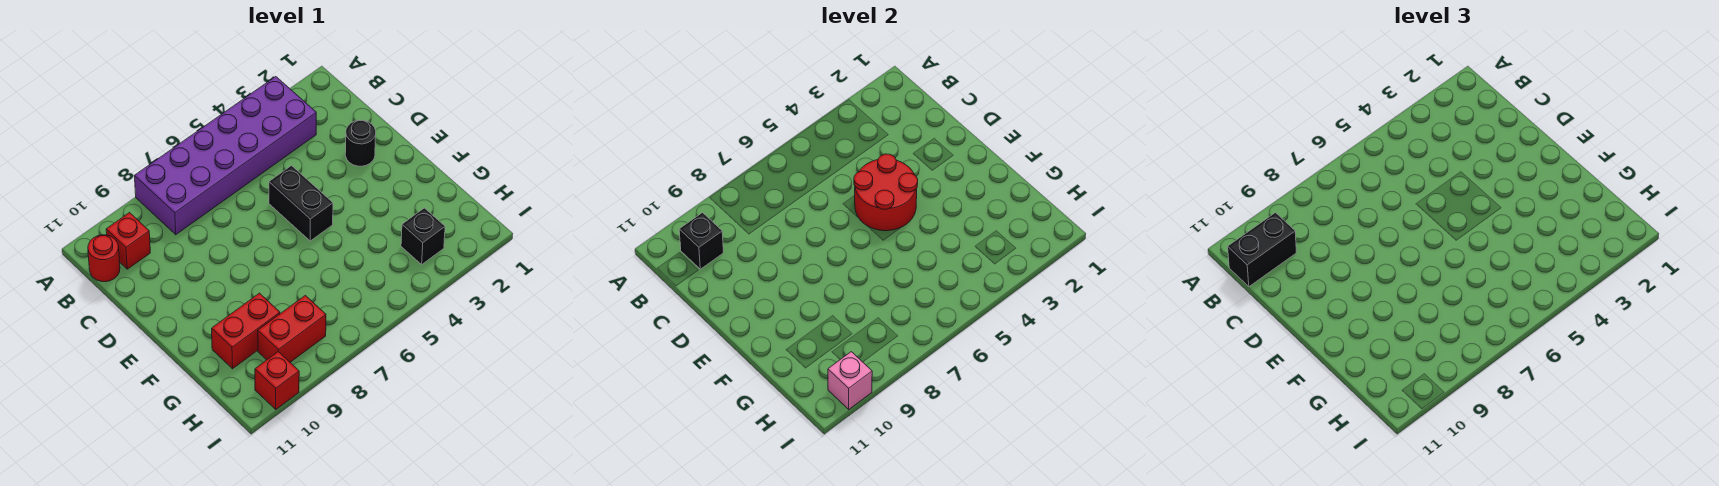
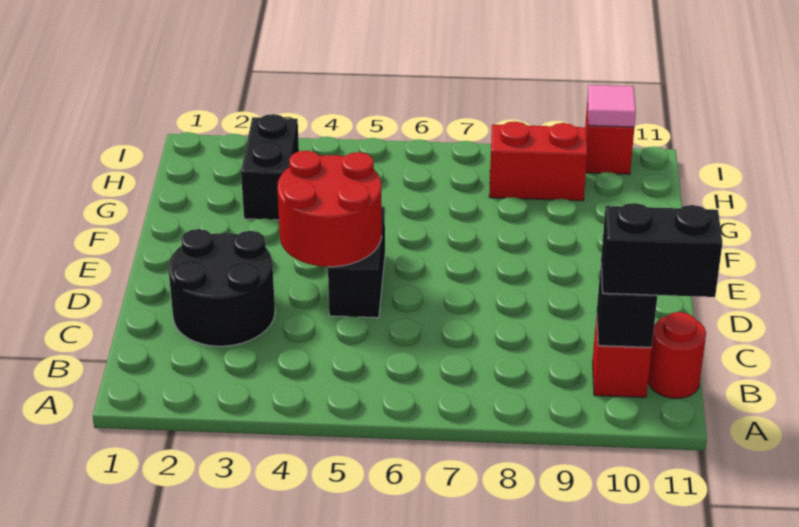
purple brick A3:B8 level 1 -> none
black round brick D2 level 1 -> black round brick C2:D3 level 1
red brick G9:G10 level 1 -> none
black brick H3 level 1 -> black brick G3:H3 level 1
pink brick I10 level 2 -> pink tile I10 level 2

